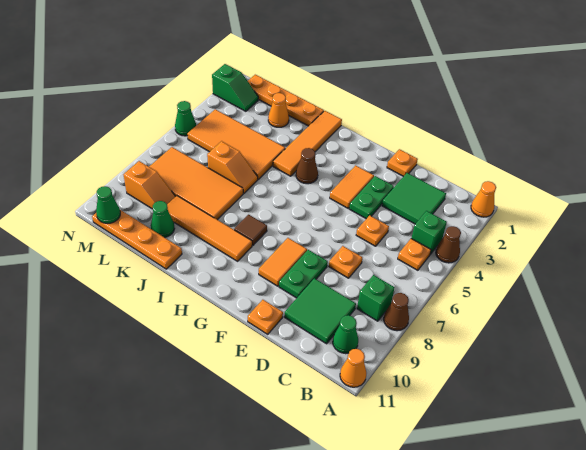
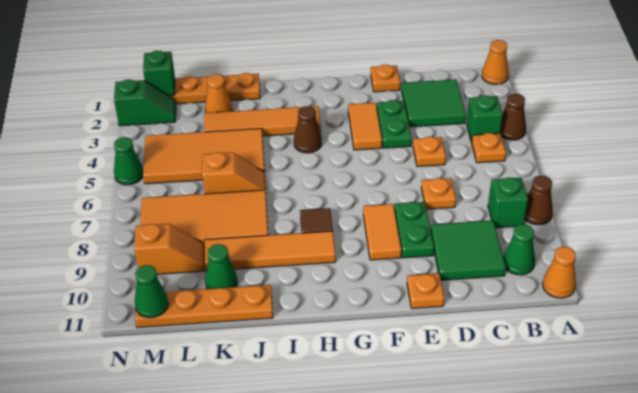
orange tile I1:I4 level 1 -> orange tile H3:K3 level 1
none -> green brick M1 level 2

